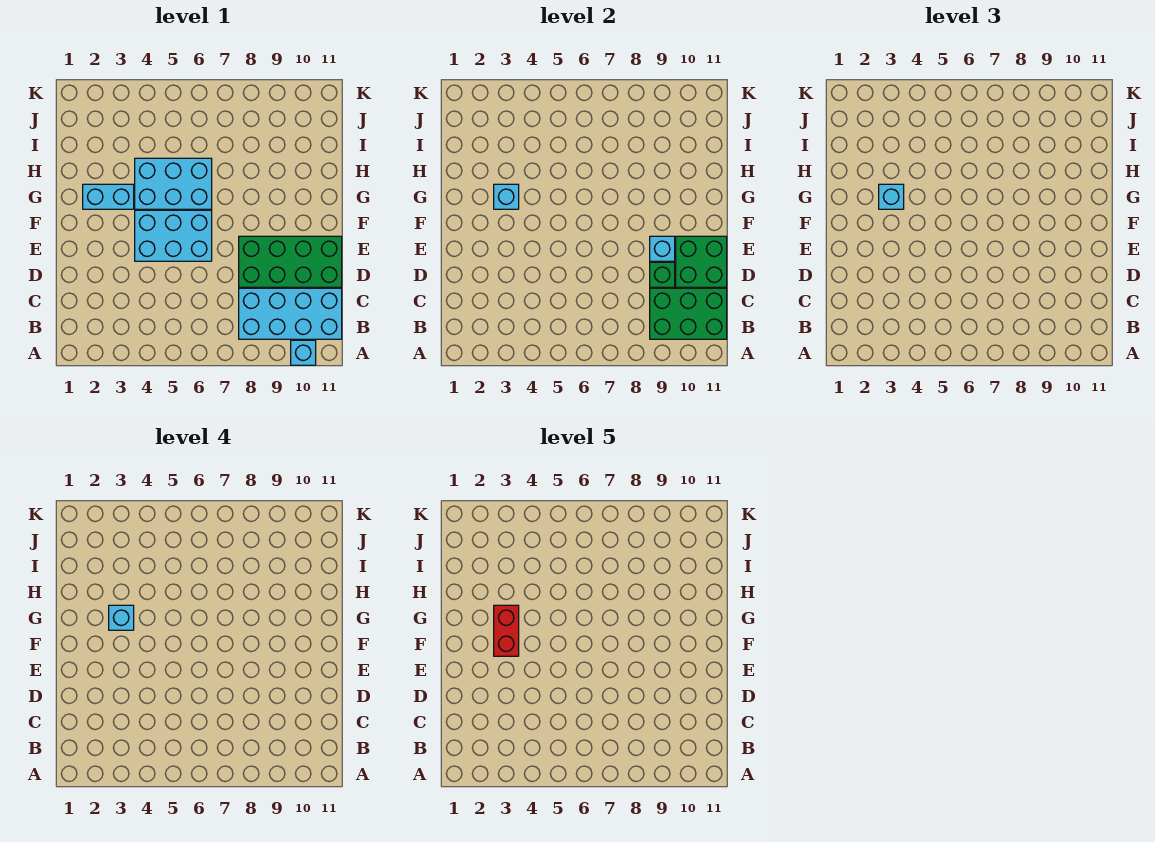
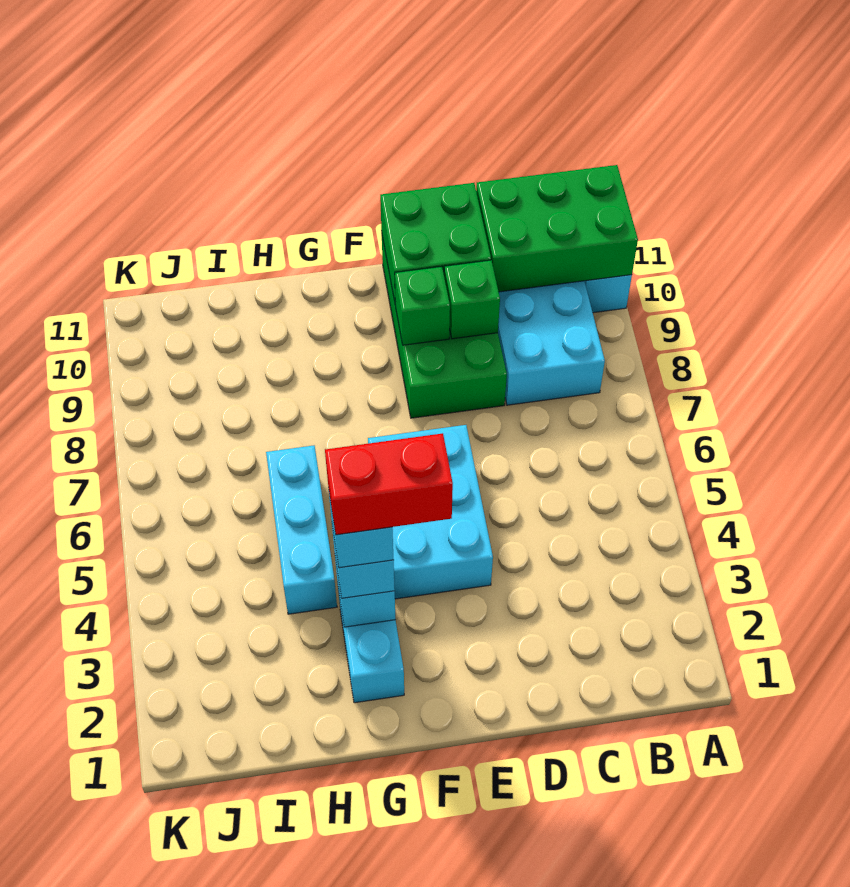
green brick B9:C11 level 2 -> green brick A10:C11 level 2
cyan brick E9 level 2 -> green brick E9 level 2
cyan brick G4:H6 level 1 -> cyan brick H4:H6 level 1

